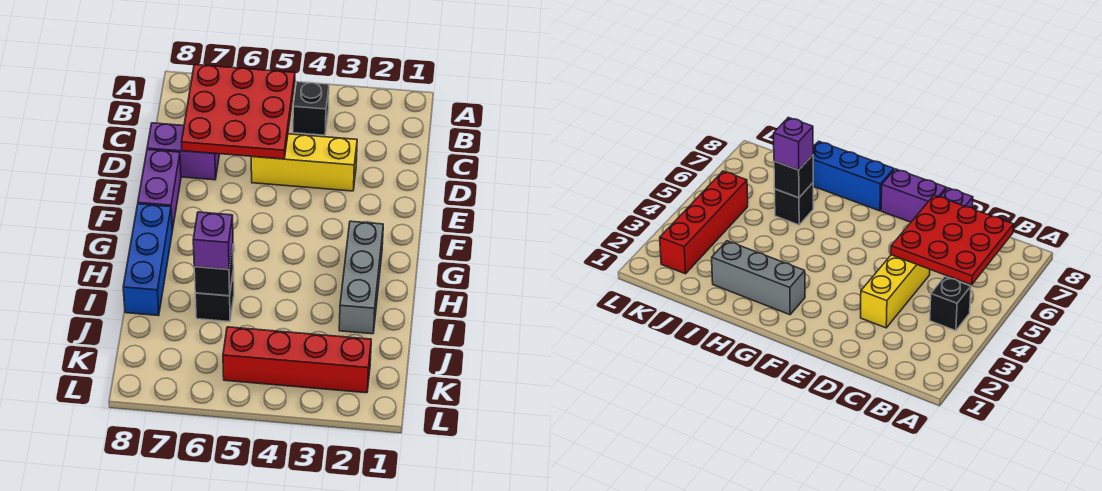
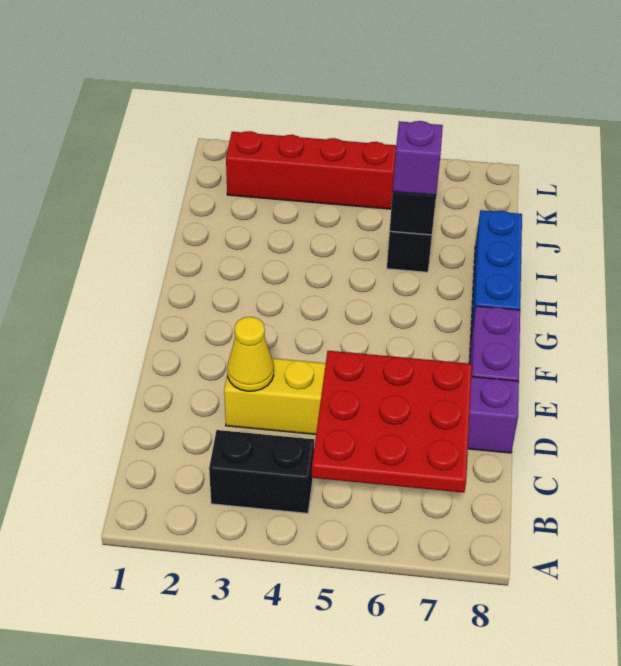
black brick B4 level 1 -> black brick B3:B4 level 1
none -> yellow cone D3 level 2
grey brick G2:I2 level 1 -> none

